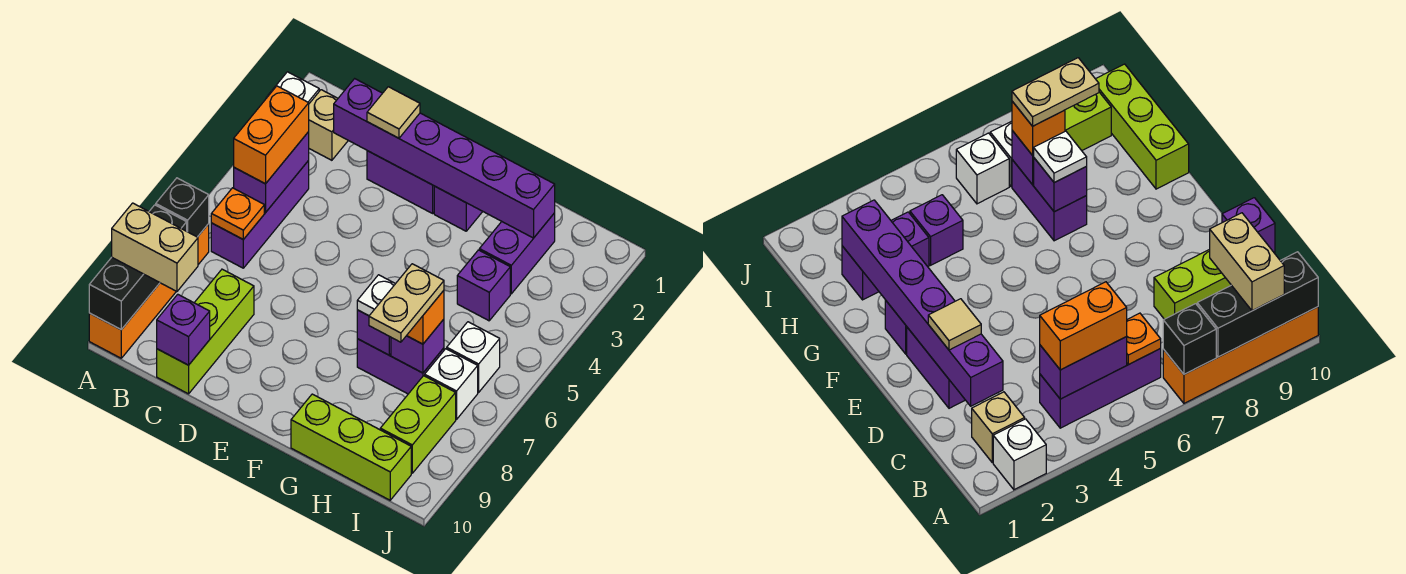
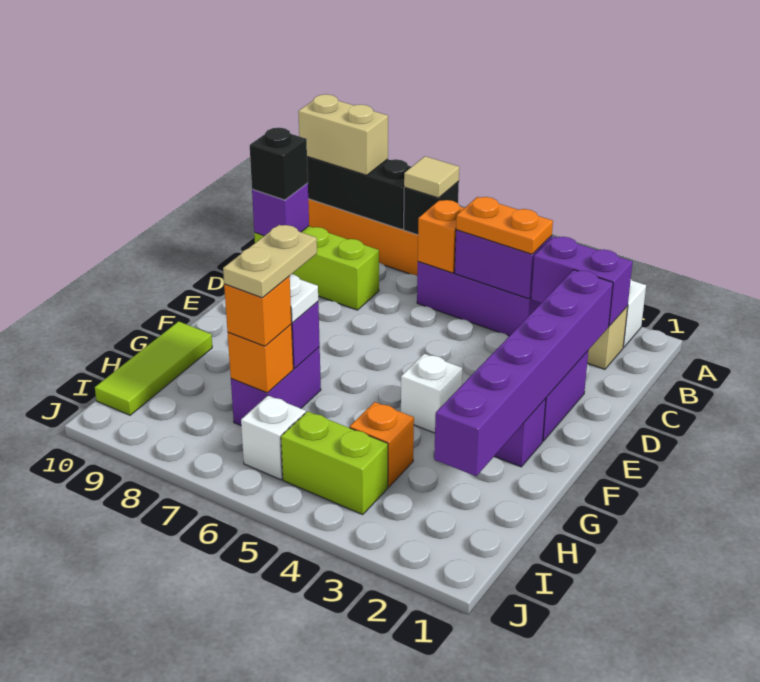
tan brick A9:B9 level 3 -> tan brick A9:A10 level 3
orange brick B4:B5 level 3 -> orange plate B4:B5 level 3
orange plate B6 level 2 -> orange brick B6 level 2
none -> black brick C10 level 3
tan tile D2 level 3 -> tan tile A7 level 3
lime brick G10:I10 level 1 -> lime tile G10:I10 level 1
purple brick H2:H3 level 1 -> purple brick B2:B3 level 2
purple brick H4 level 1 -> orange brick H4 level 1
purple brick H7 level 2 -> orange brick H7 level 2
tan plate H7:H8 level 4 -> tan plate G7:H7 level 4
white brick I7 level 1 -> white brick F4 level 1
lime brick I8:I9 level 1 -> lime brick I4:I5 level 1

